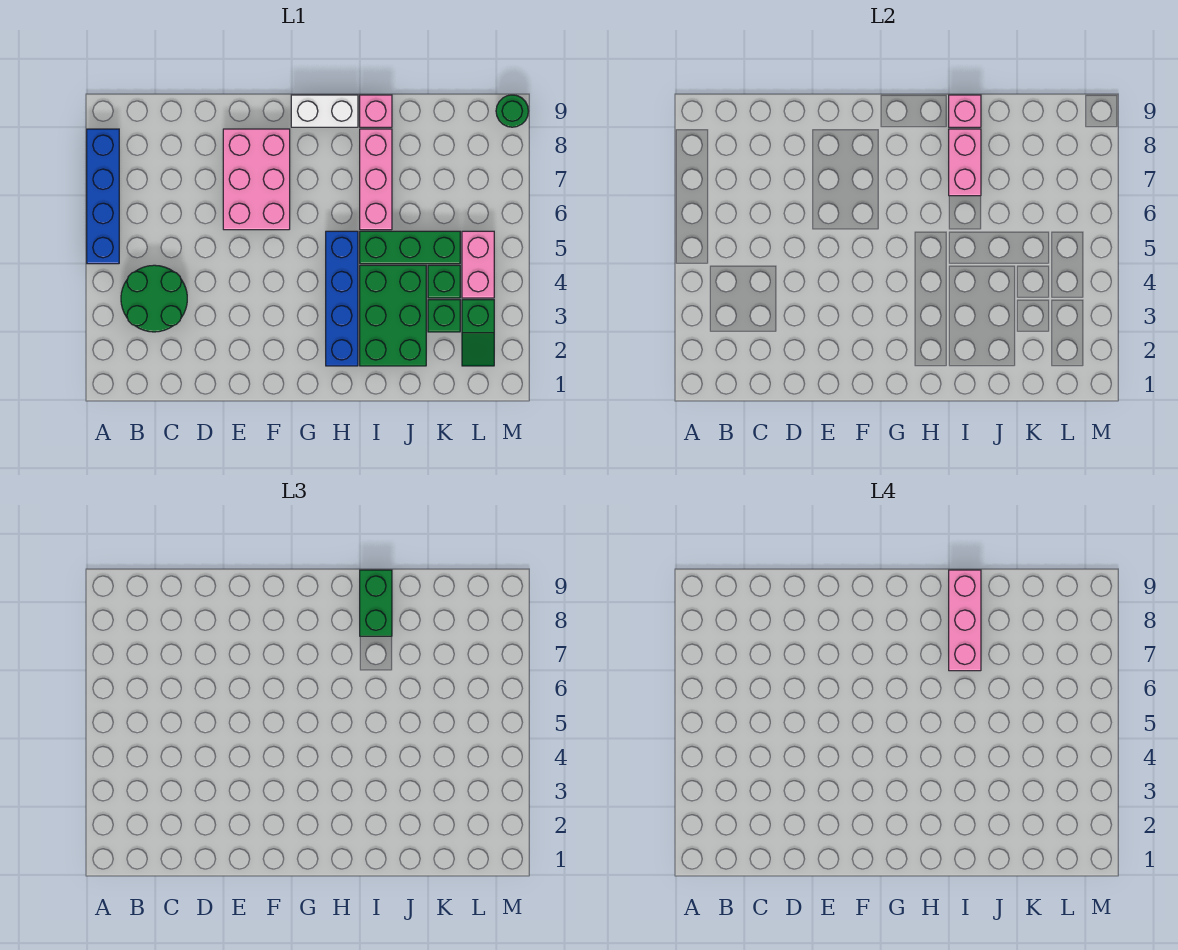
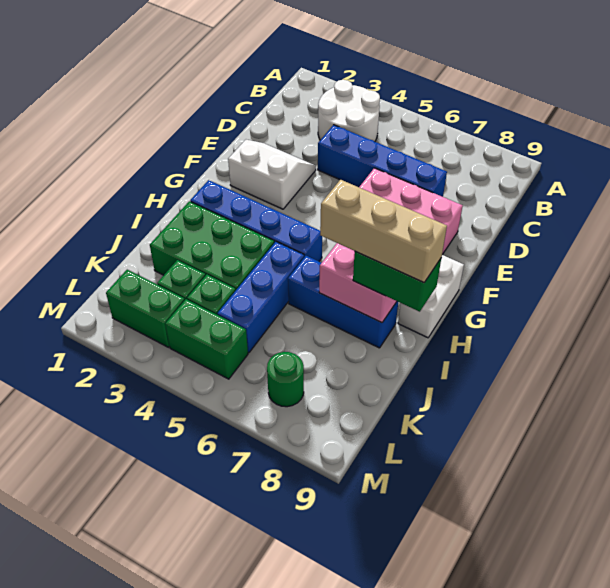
blue brick A5:A8 level 1 -> blue brick D4:D7 level 1
green round brick B3:C4 level 1 -> white round brick B3:C4 level 1
none -> white slope E2:F3 level 1 top F
green brick I5:K5 level 1 -> blue brick I5:K5 level 1
pink brick I6:I8 level 1 -> blue brick I6:I8 level 1
pink brick I7:I9 level 4 -> tan brick I7:I9 level 4
pink brick I9 level 1 -> none
pink brick I9 level 2 -> none
green slope L2:L3 level 1 top 3 -> green brick L2:L3 level 1
pink brick L4:L5 level 1 -> green brick L4:L5 level 1
green round brick M9 level 1 -> green round brick L7 level 1

